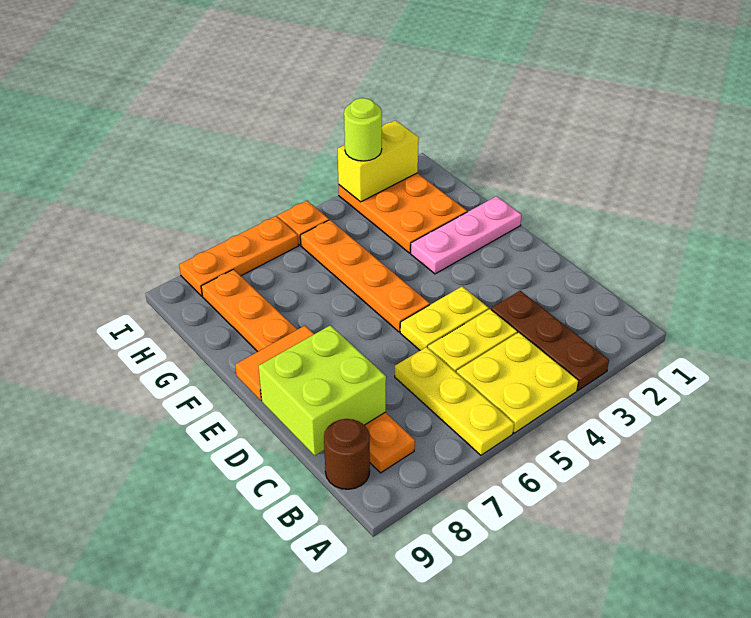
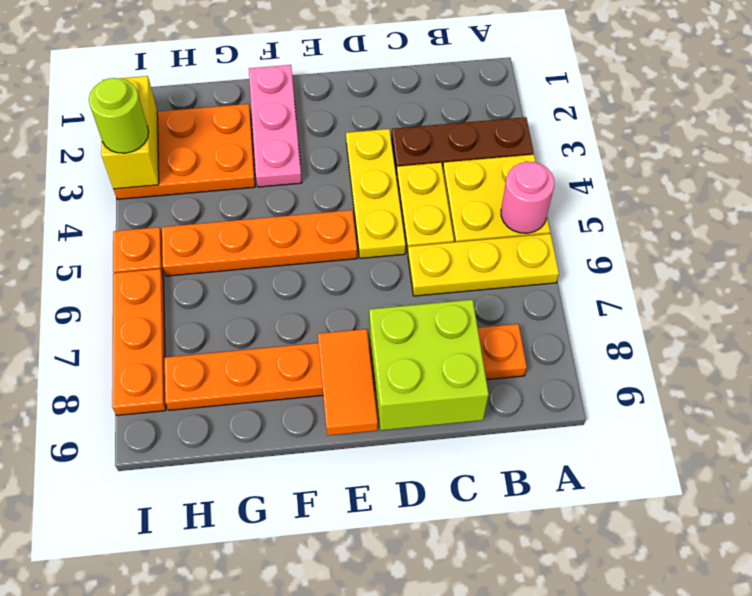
none -> pink round brick A5 level 2
brown round brick B9 level 1 -> none
yellow plate D4:D5 level 1 -> yellow plate D3:D5 level 1

